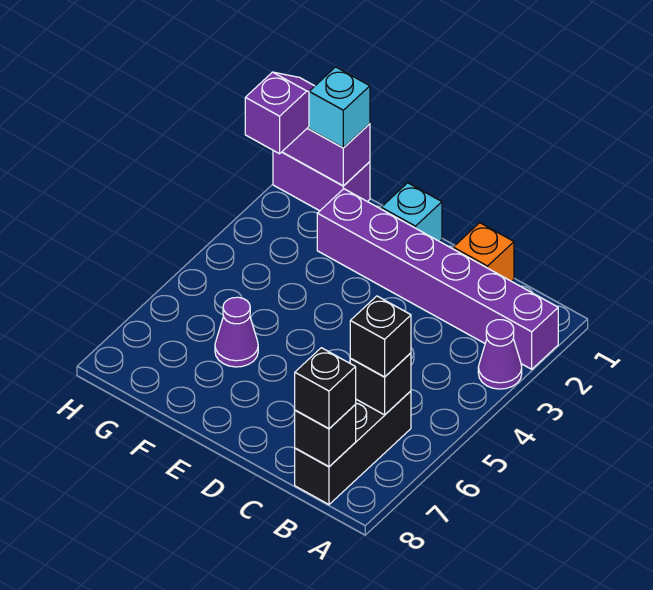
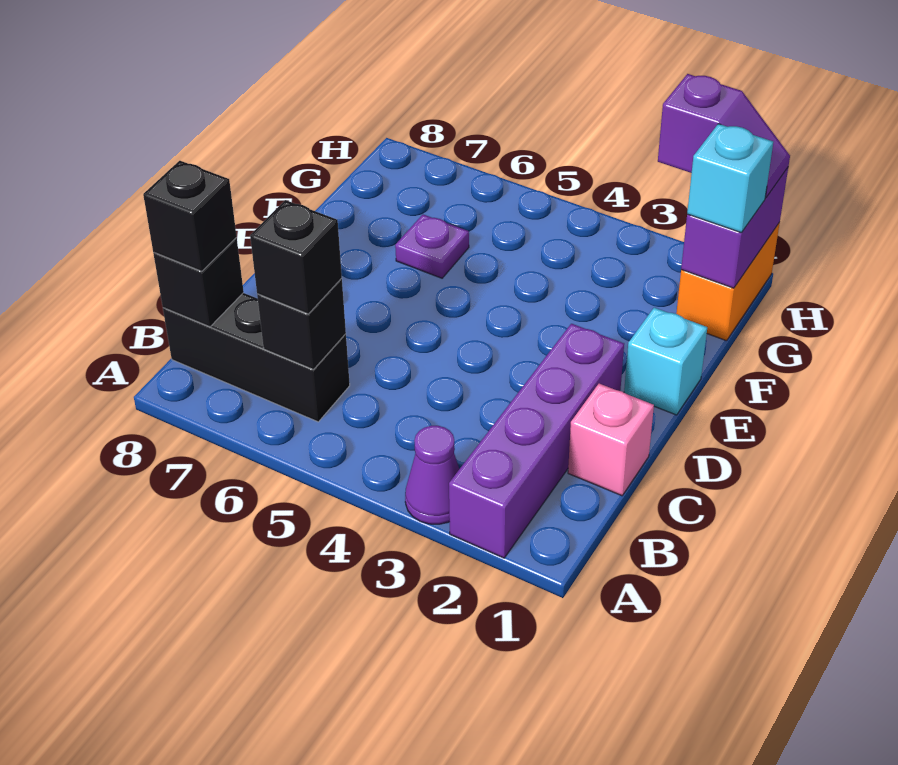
purple brick A2:F2 level 1 -> purple brick A2:D2 level 1
orange brick C1 level 1 -> pink brick C1 level 1
purple cone F6 level 1 -> purple plate F6 level 1
purple brick G1:H1 level 1 -> orange brick G1:H1 level 1

